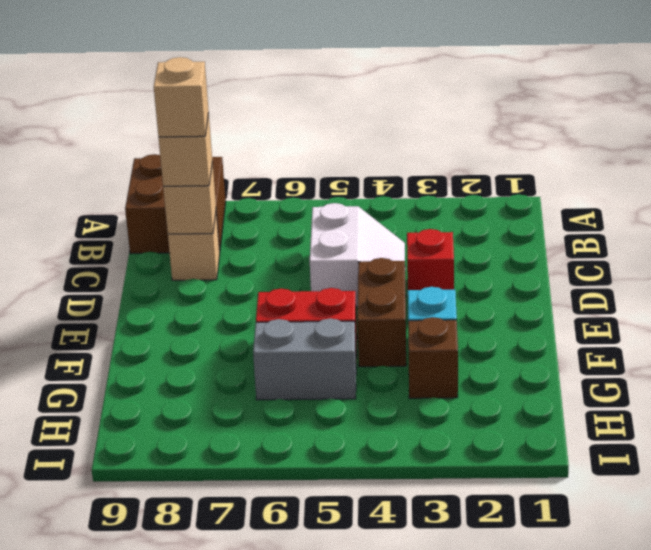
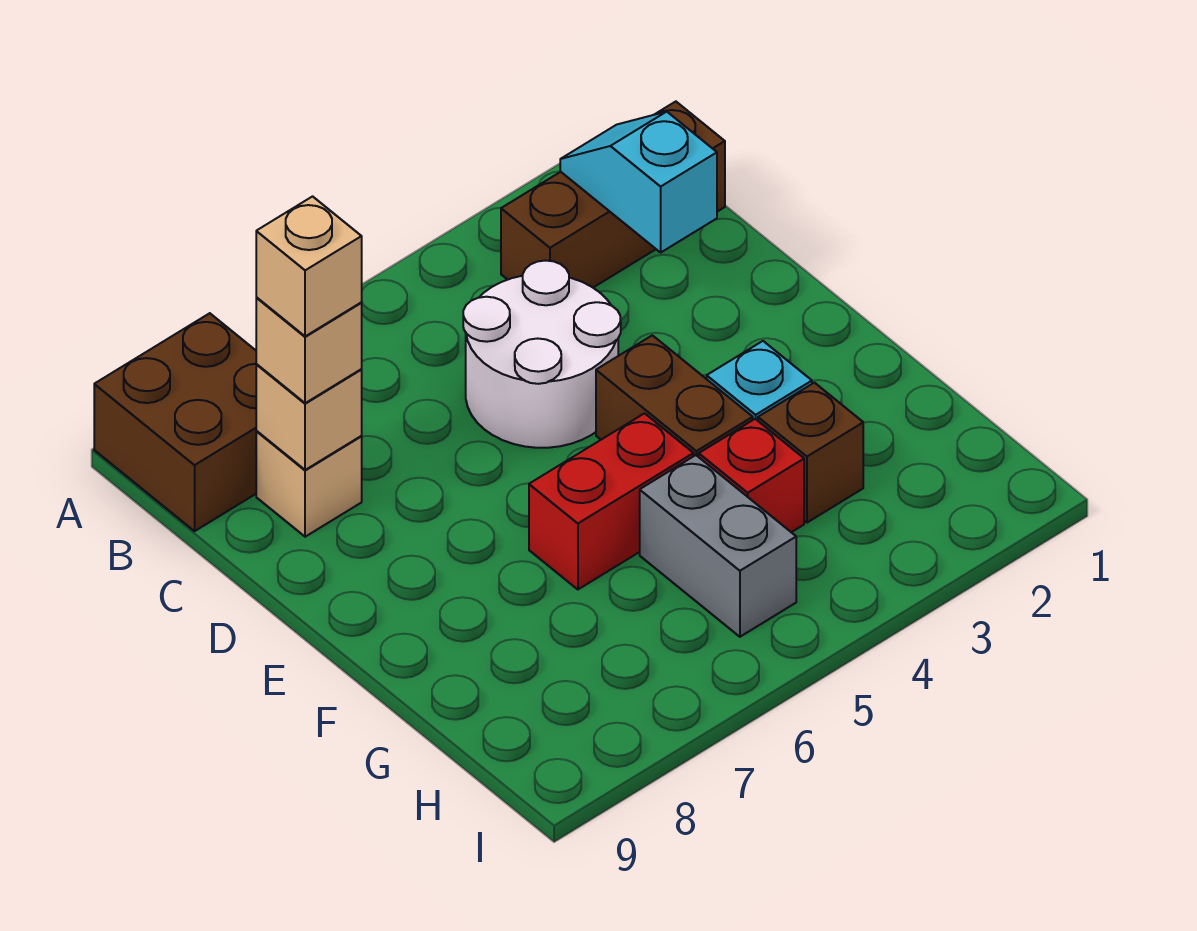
none -> brown brick B1:B3 level 1
none -> cyan slope B2:C2 level 2 top C
white slope C4:D5 level 1 top 5 -> white round brick C4:D5 level 1
red brick D3 level 1 -> red brick G4 level 1
grey brick G5:G6 level 1 -> grey brick G5:H5 level 1

